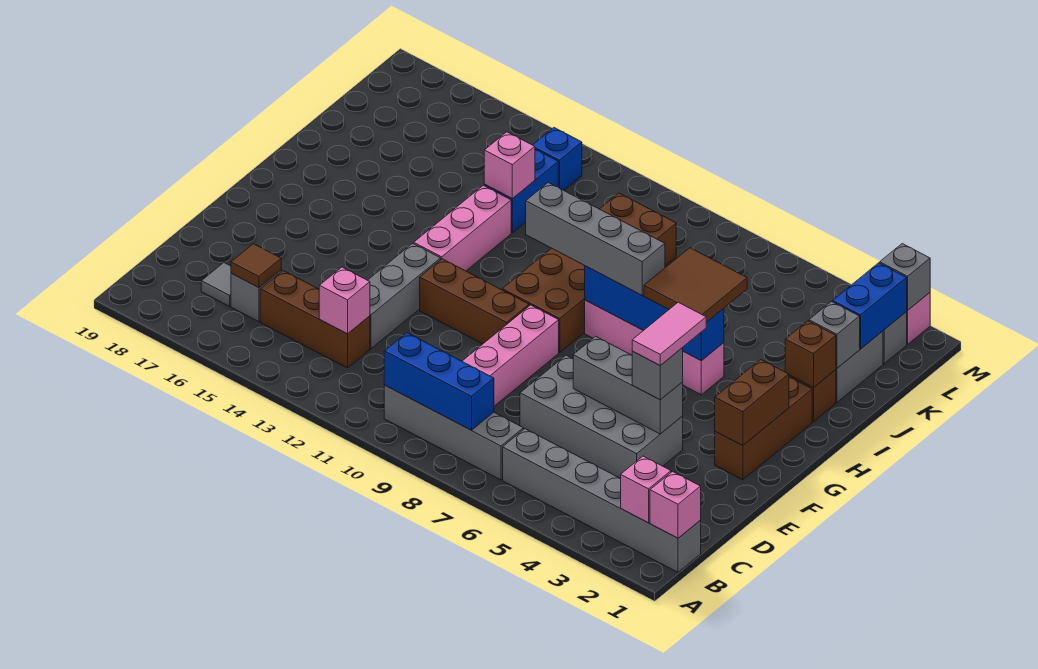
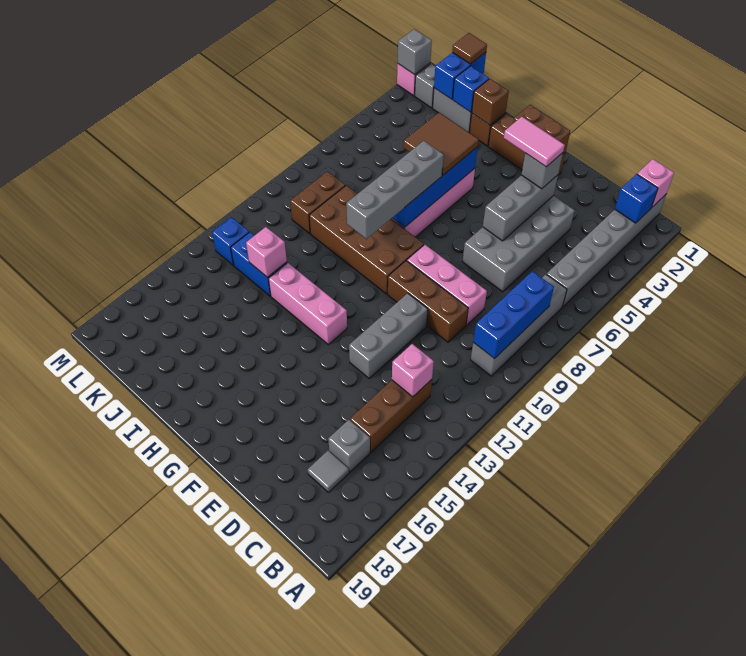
pink brick B2 level 2 -> blue brick B2 level 2
brown tile C16 level 2 -> brown tile K1 level 3
grey brick D13:F13 level 1 -> grey brick E11:E13 level 1
brown brick F10:F12 level 1 -> brown brick D10:F10 level 1
grey brick J2 level 2 -> blue brick J2 level 2
blue brick K2:L2 level 2 -> blue brick K1:K2 level 2

